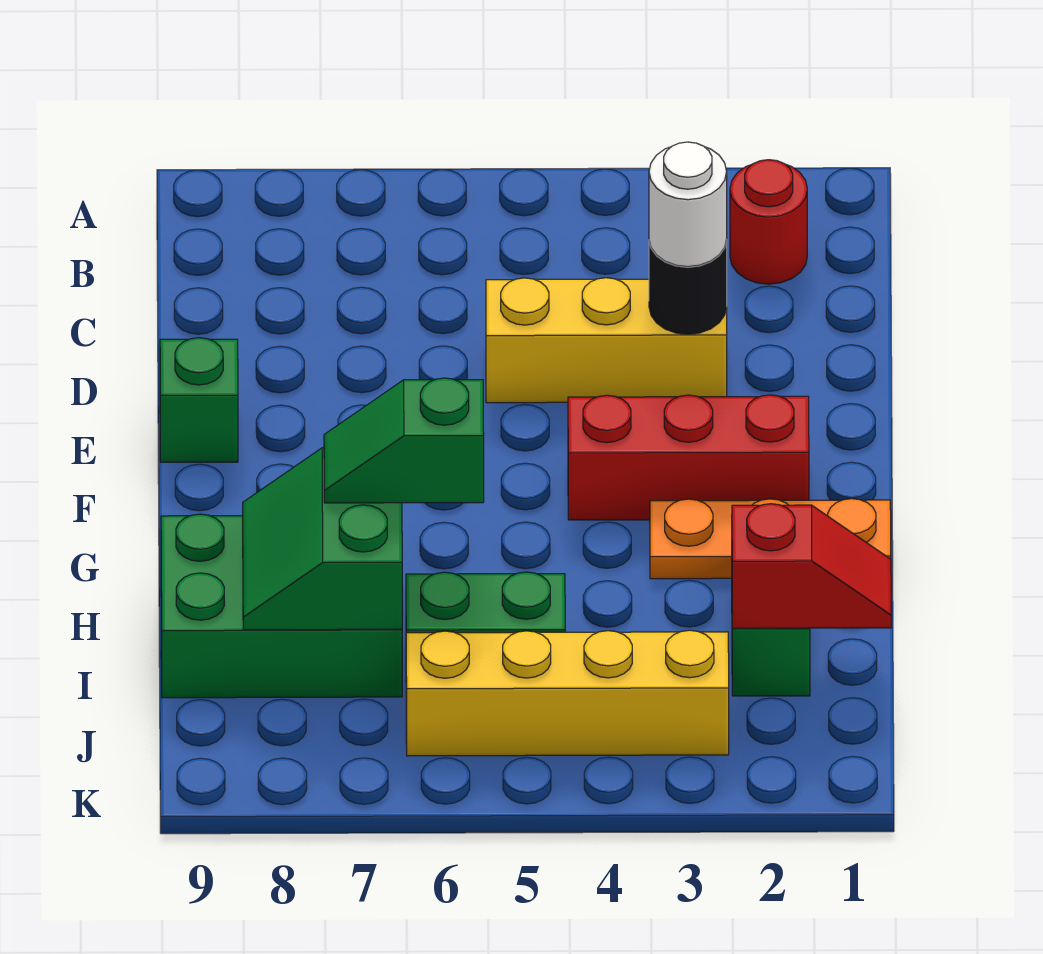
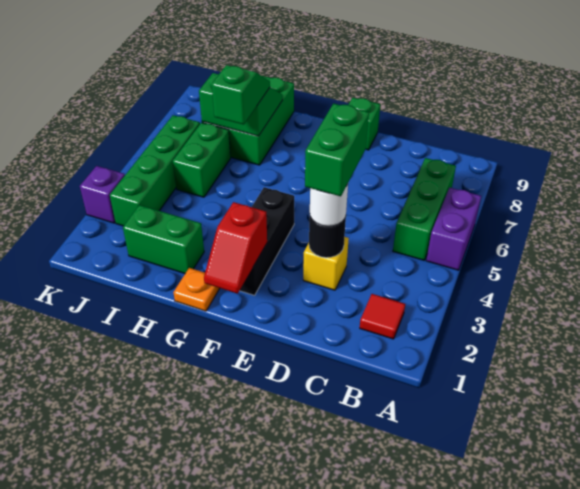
none -> purple brick A5:A6 level 1
red round brick B2 level 1 -> red tile B2 level 1
none -> green brick B5:B7 level 1
yellow brick D3:D5 level 1 -> yellow brick D3 level 1
none -> green brick D3:D4 level 4
red brick F2:F4 level 1 -> black brick F2:F4 level 1
orange plate G1:G3 level 1 -> orange plate G1 level 1
red slope I1:I2 level 2 top 2 -> red slope F1:F2 level 2 top 2
yellow brick J3:J6 level 1 -> green brick J3:J6 level 1
none -> purple brick K3 level 1

